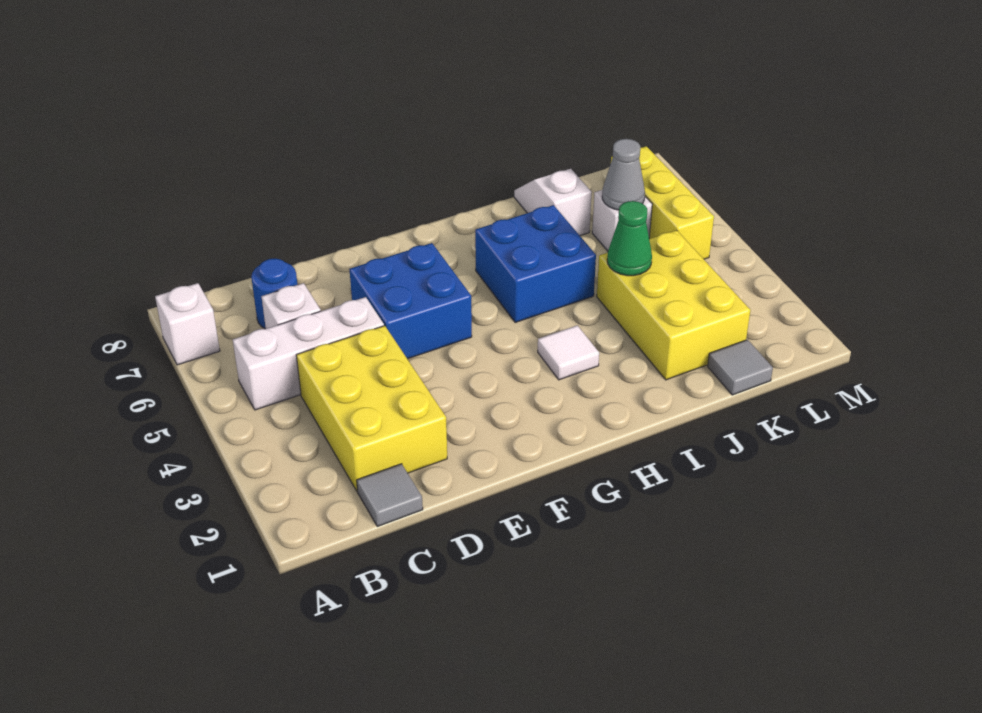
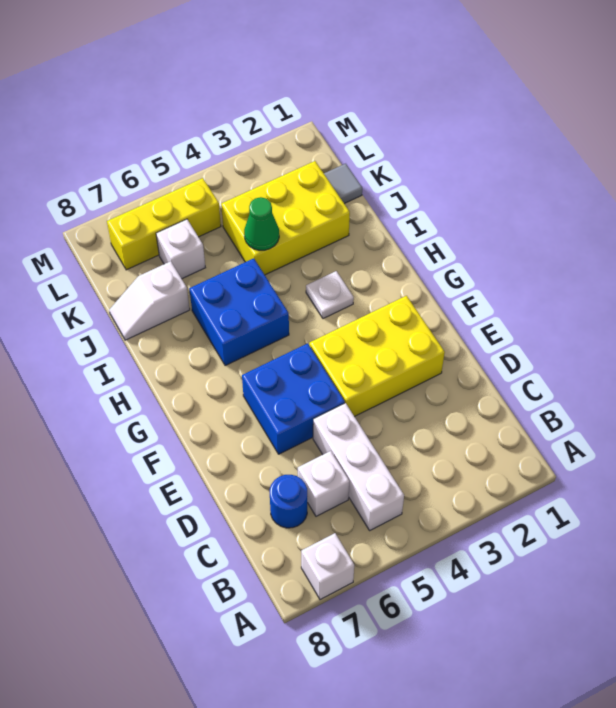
grey tile C1 level 1 -> none
yellow brick C2:D4 level 1 -> yellow brick E2:F4 level 1
white tile H3 level 1 -> white plate H3 level 1
grey cone K6 level 2 -> none

